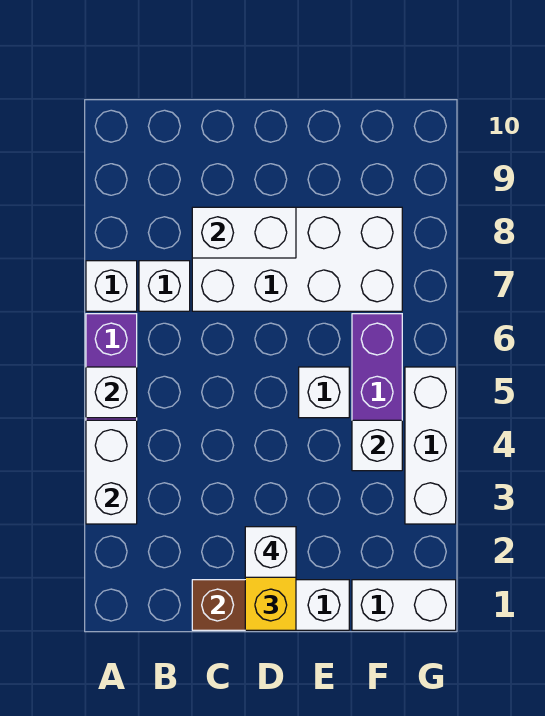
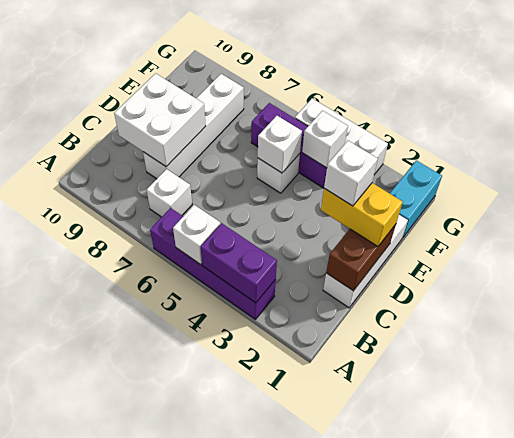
white brick A3:A4 level 2 -> purple brick A3:A4 level 2
white brick A7 level 1 -> white brick E5 level 2
white brick C7:F8 level 1 -> white brick C8:F8 level 1
white brick C8:D8 level 2 -> white brick C8:D9 level 2
white brick F1:G1 level 1 -> cyan brick F1:G1 level 1

